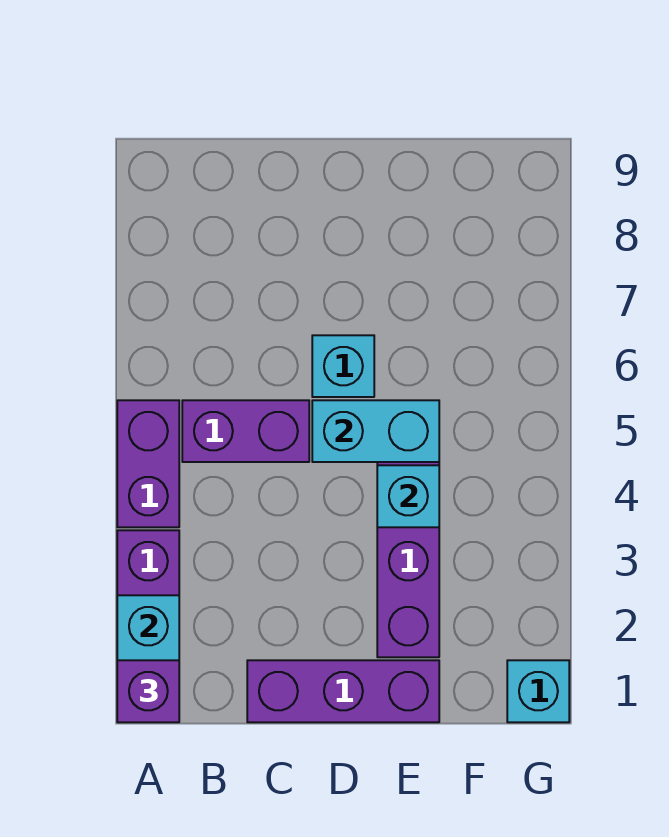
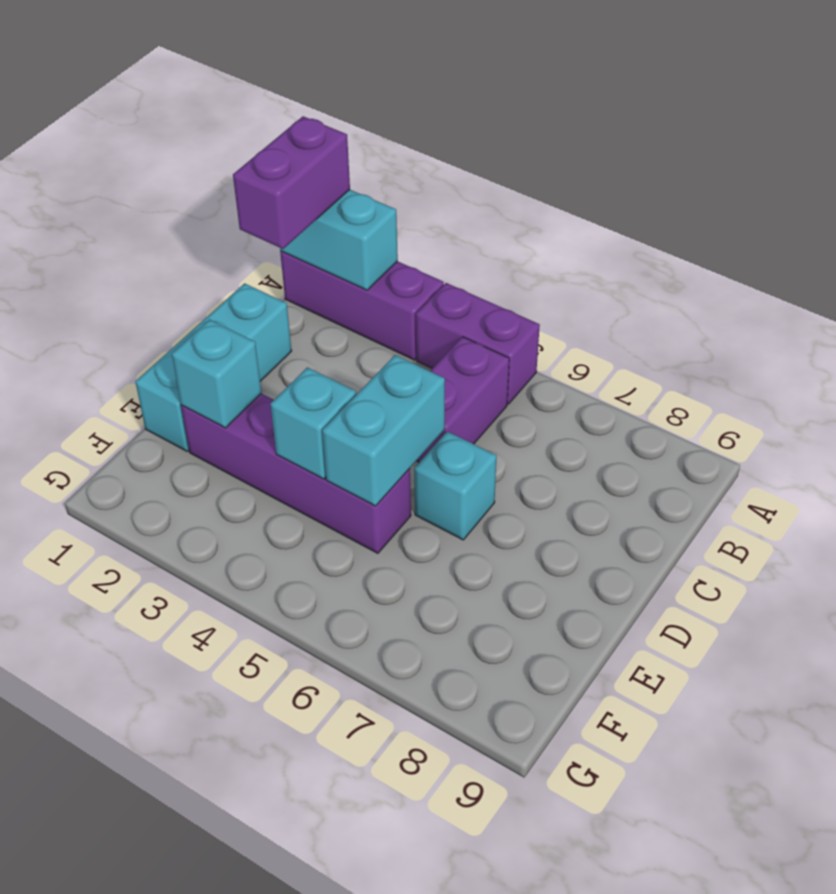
purple brick A1 level 3 -> purple brick A1:B1 level 3
purple brick C1:E1 level 1 -> cyan brick C1:E1 level 1
cyan brick G1 level 1 -> cyan brick E2 level 2

